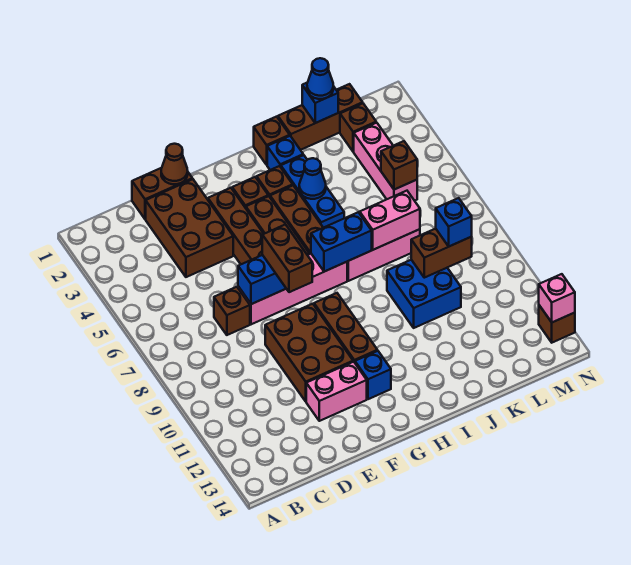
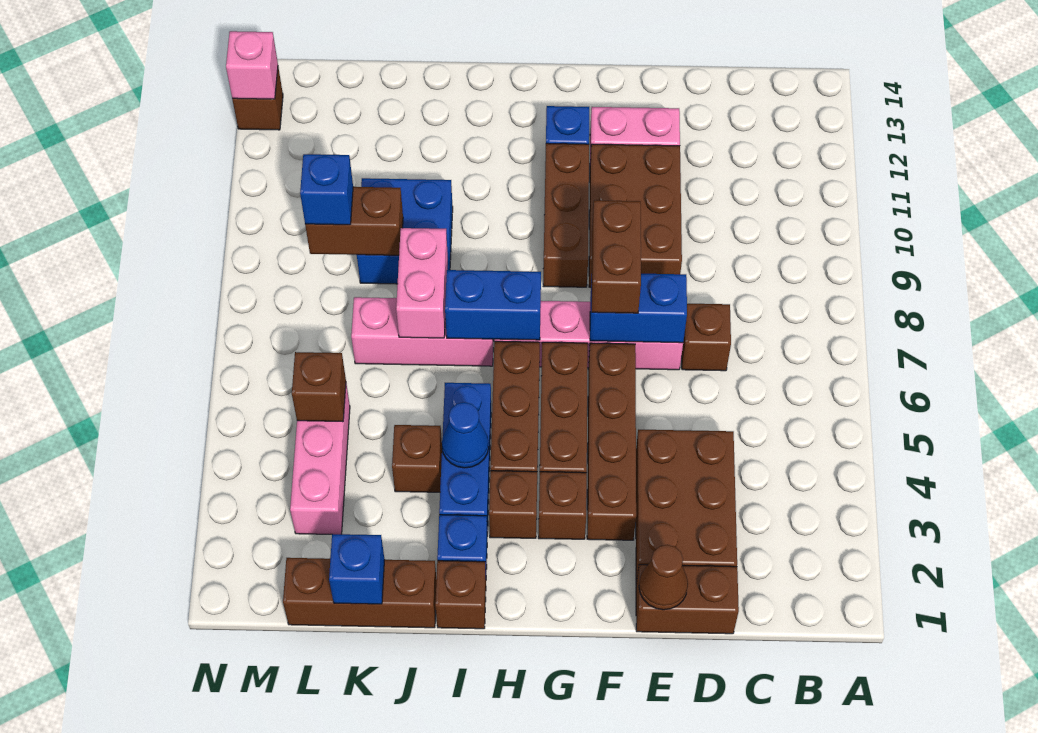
pink brick J7:K7 level 2 -> pink brick J7:J8 level 2
blue cone K1 level 3 -> none
brown brick L2 level 1 -> brown brick J4 level 1

